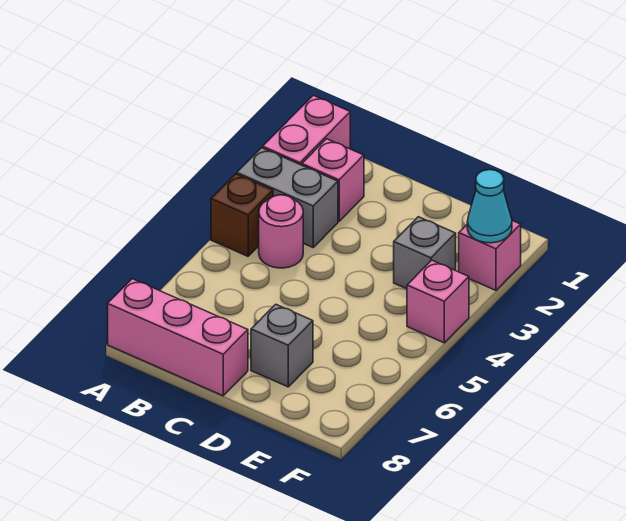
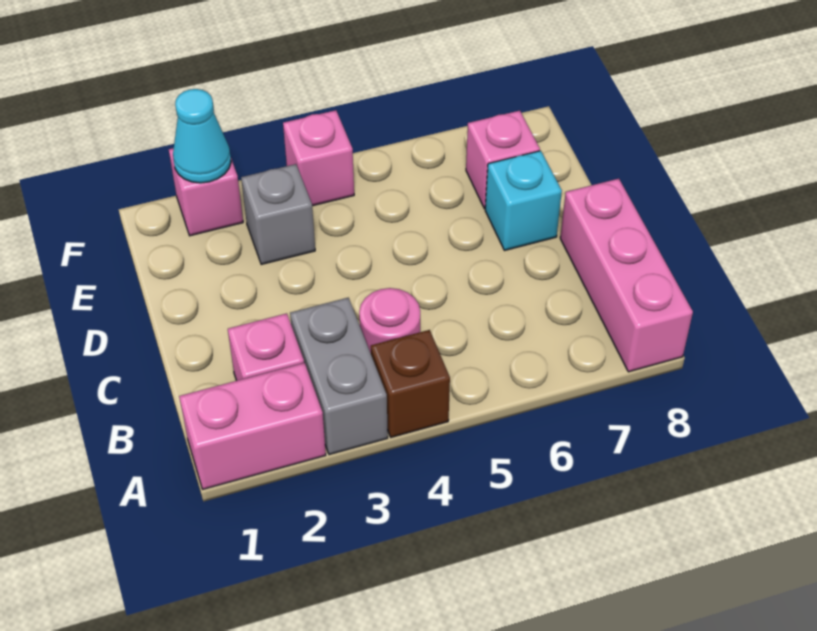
grey brick D7 level 1 -> cyan brick D7 level 1
none -> pink brick E7 level 1

